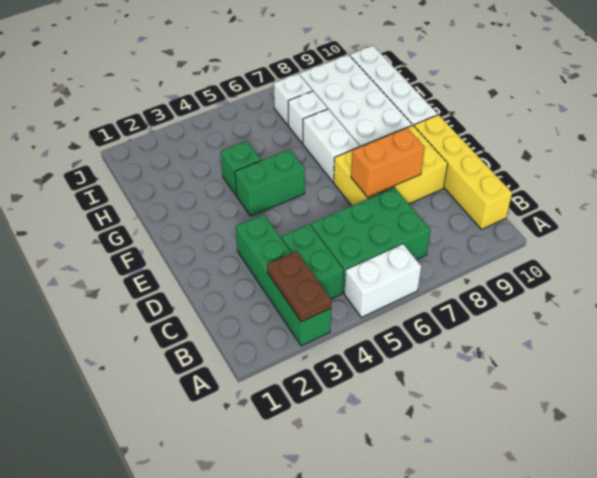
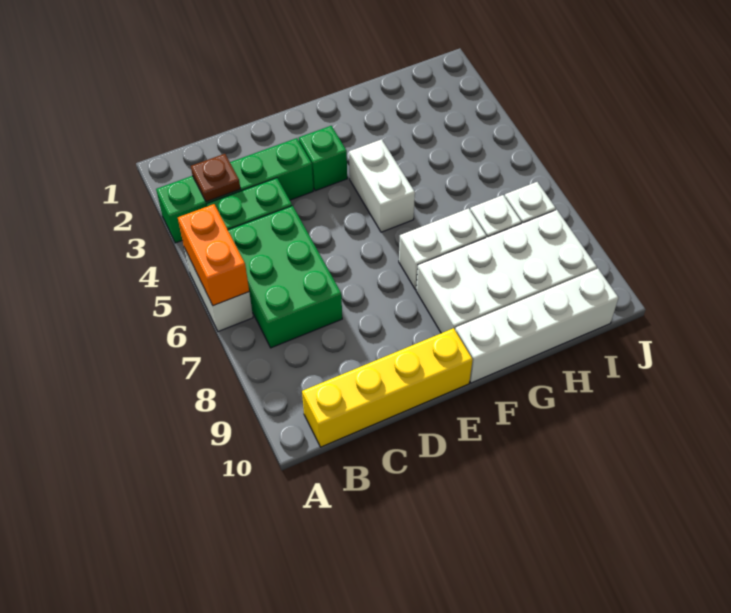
brown plate A3:B3 level 2 -> brown plate B3 level 2
yellow brick D7:E9 level 1 -> none
orange brick D7:D8 level 2 -> orange brick A5:A6 level 2
green brick F4:F5 level 1 -> white brick F4:F5 level 1
green brick G4 level 1 -> green brick E3 level 1

